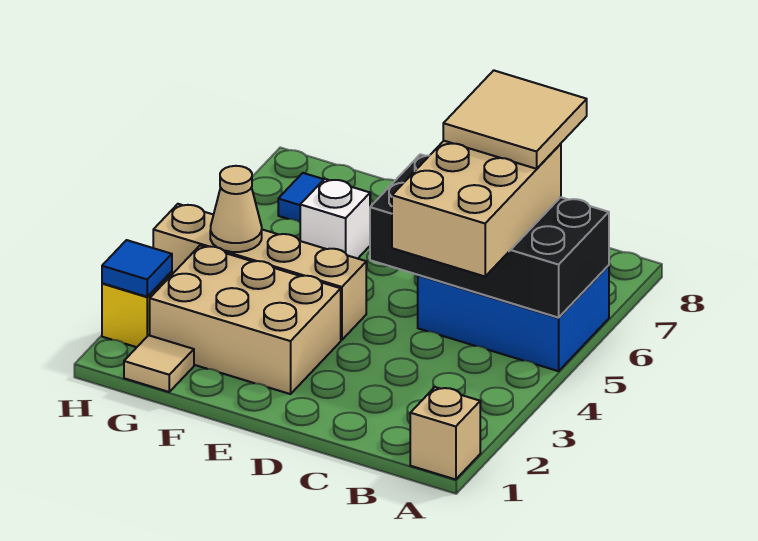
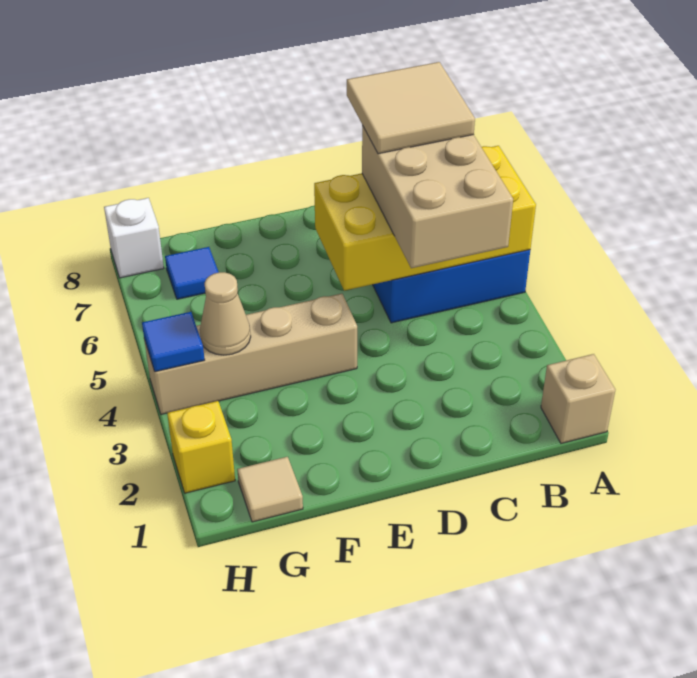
black brick A5:D6 level 2 -> yellow brick A5:D6 level 2
tan brick E2:G3 level 1 -> none
white brick F6 level 1 -> white brick H8 level 1
blue tile H2 level 2 -> blue tile H4 level 2

